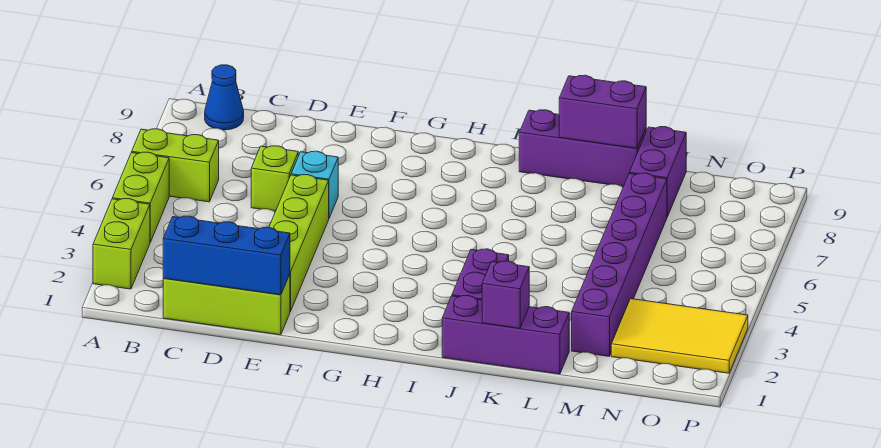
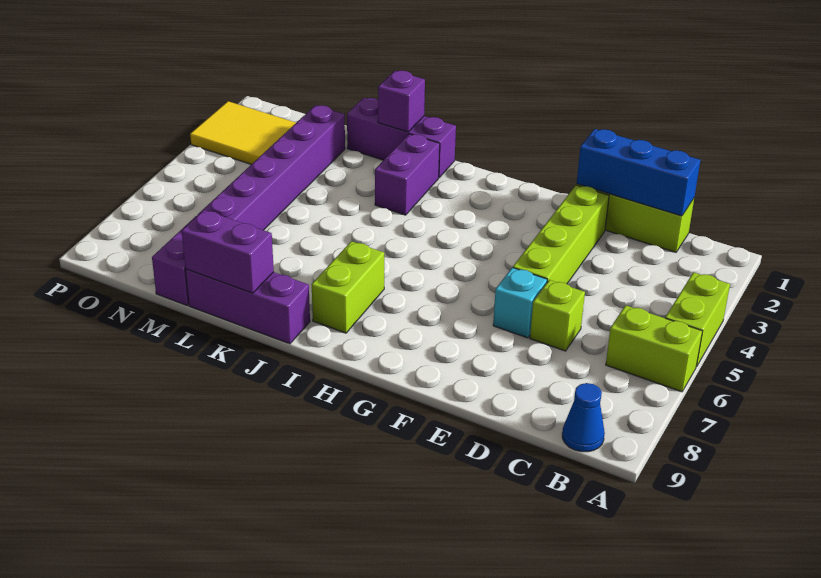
lime brick A2:A3 level 1 -> lime brick I7:I8 level 1

